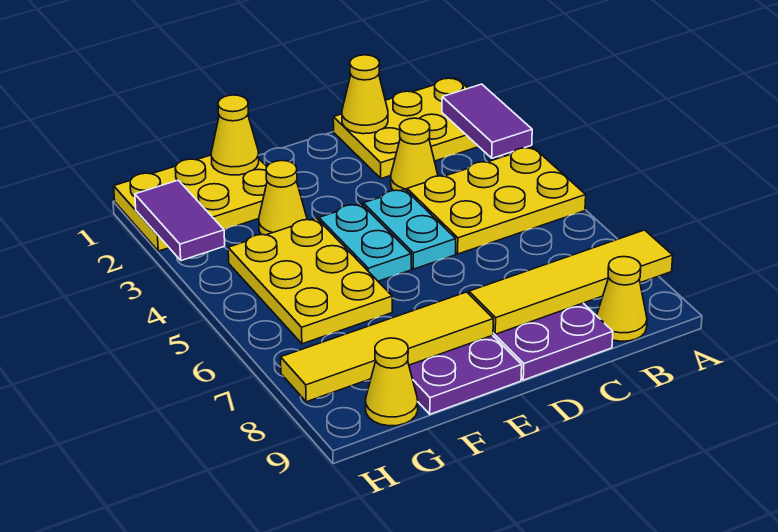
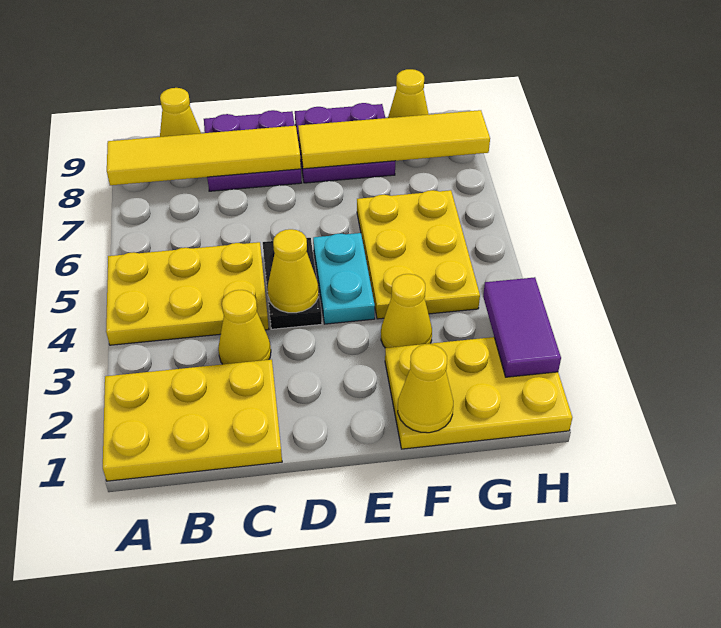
purple tile A2:A3 level 2 -> none
yellow cone C1 level 2 -> yellow cone D4 level 2
cyan plate D4:D5 level 1 -> black plate D4:D5 level 1

